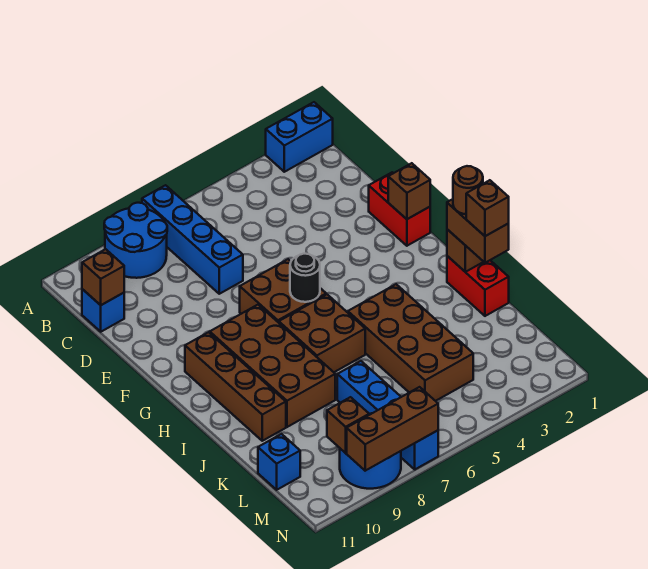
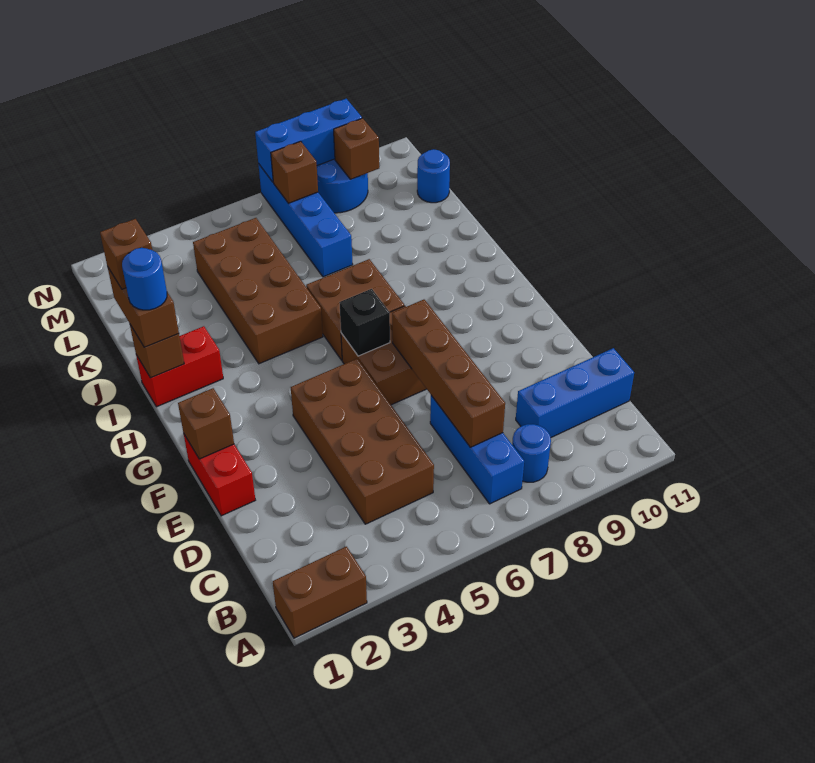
blue brick A1:A2 level 1 -> brown brick A1:A2 level 1
blue brick A7:D7 level 1 -> blue brick B7:D7 level 1
blue round brick A8:B9 level 1 -> blue round brick B8 level 1
blue brick C11 level 1 -> blue brick C9:C11 level 1
brown brick C11 level 2 -> brown brick M7 level 2
black round brick G6 level 2 -> black brick G6 level 2
brown brick G8:J9 level 1 -> brown brick C4:F5 level 1
brown brick G10:J10 level 1 -> brown brick C7:F7 level 2
red brick I1:J1 level 1 -> red brick I1:I2 level 1
brown round brick I1 level 4 -> blue round brick I1 level 4
blue brick L11 level 1 -> blue round brick L11 level 1
brown brick N7:N9 level 2 -> blue brick N7:N9 level 2

